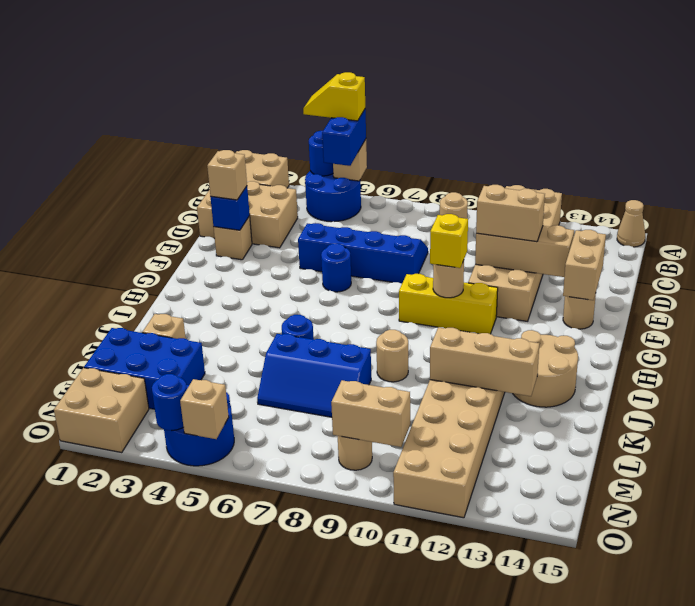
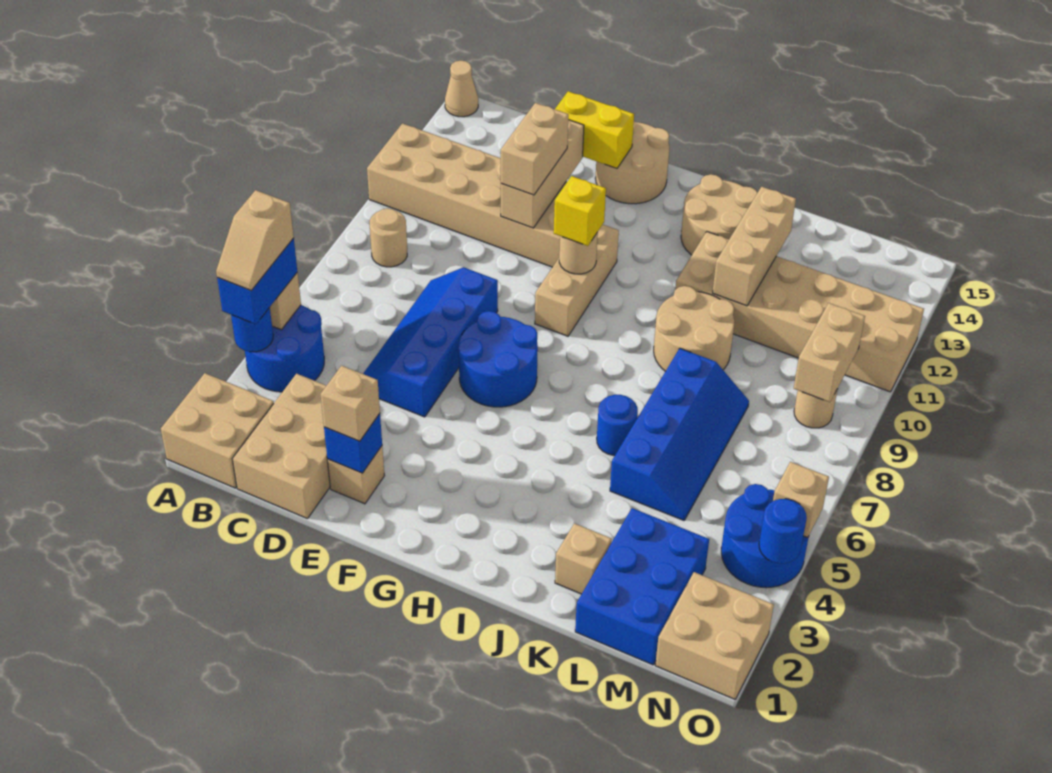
yellow slope A4:A5 level 4 top 5 -> tan slope A4:A5 level 4 top 5
blue brick A5:B5 level 3 -> blue brick A4:A5 level 3
tan brick E14:F14 level 2 -> yellow brick E14:F14 level 2
blue round brick F6 level 1 -> blue round brick F6:G7 level 1
tan round brick F14 level 1 -> tan round brick F14:G15 level 1
yellow brick G9:G11 level 1 -> tan brick G9:G11 level 1
tan round brick J9 level 1 -> tan round brick J9:K10 level 1
blue slope K6:L8 level 1 top K -> blue slope K5:L8 level 1 top K

